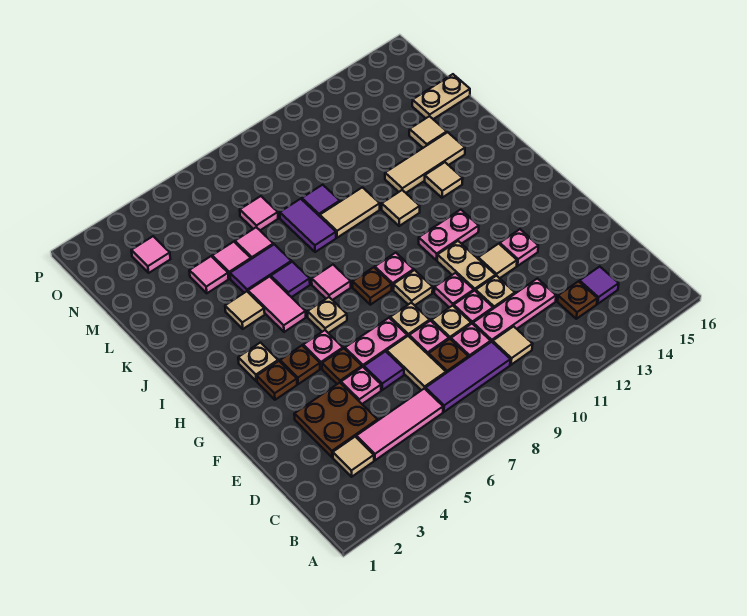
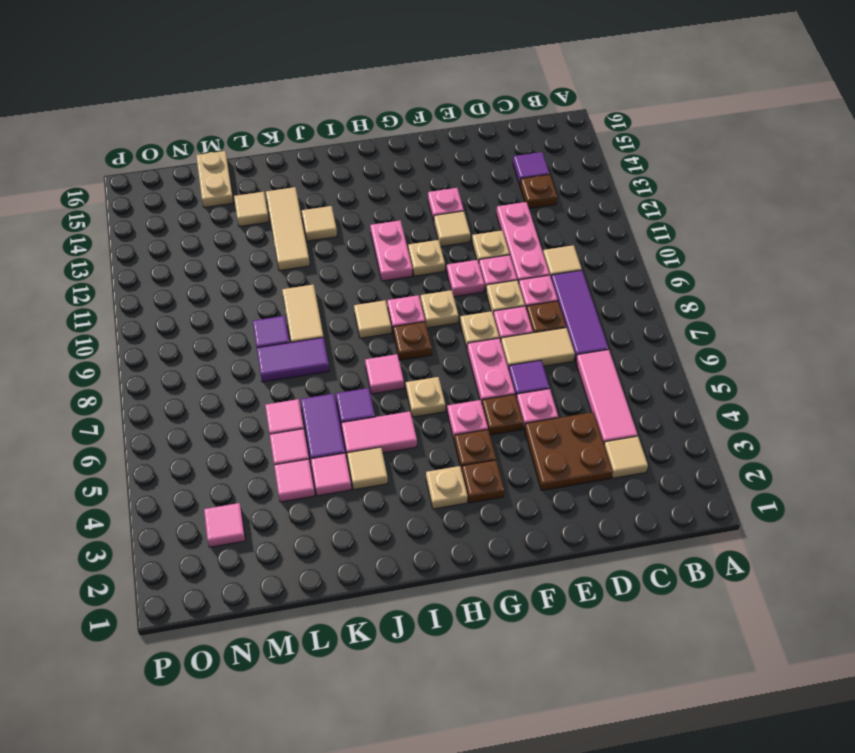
tan plate F11:G11 level 1 -> tan plate G11 level 1
tan tile J11 level 1 -> tan tile I9 level 1
pink tile M7 level 1 -> pink tile K4 level 1

